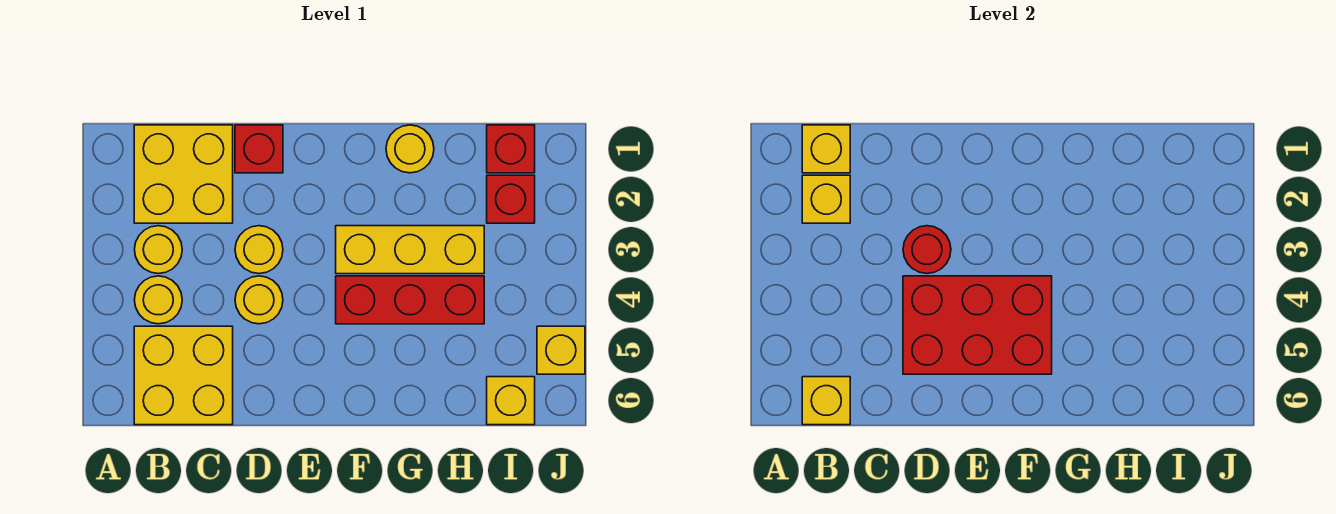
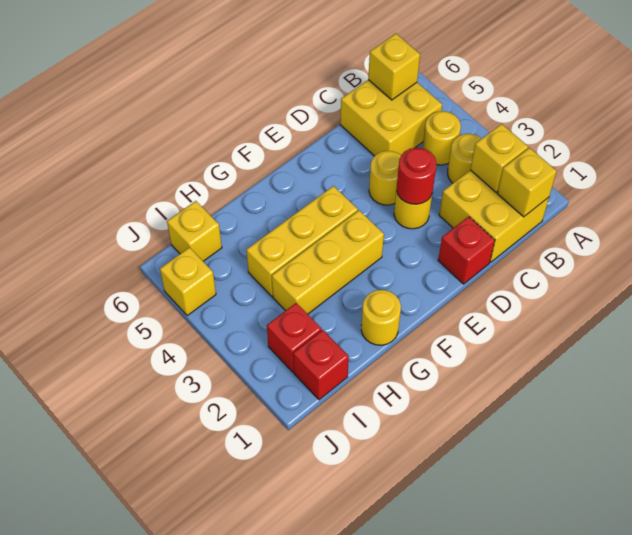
red brick D4:F5 level 2 -> none
red brick F4:H4 level 1 -> yellow brick F4:H4 level 1

